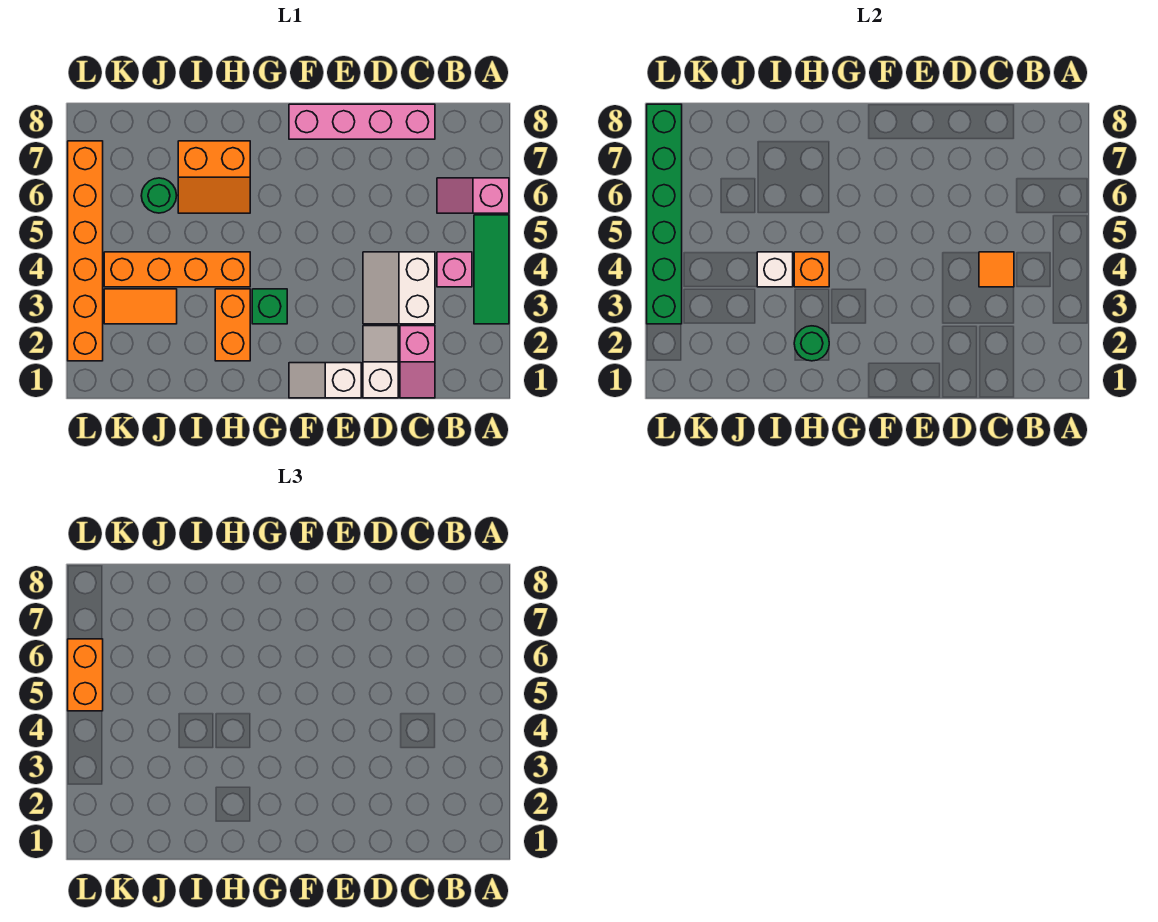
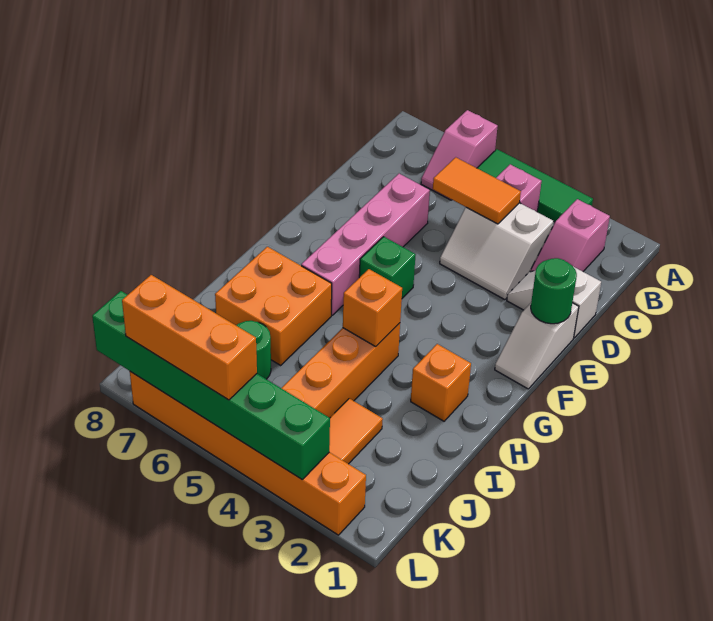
pink slope C1:C2 level 1 top 2 -> pink slope B2:C2 level 1 top B
orange tile C4 level 2 -> orange tile C4:C5 level 2
pink brick C8:F8 level 1 -> pink brick D6:G6 level 1
green brick G3 level 1 -> green brick F5 level 1
orange brick H2:H3 level 1 -> orange brick H2 level 1
green round brick H2 level 2 -> green round brick E1 level 2
orange slope H6:I7 level 1 top 7 -> orange brick H6:I7 level 1
white brick I4 level 2 -> none
orange brick L5:L6 level 3 -> orange brick L5:L7 level 3

